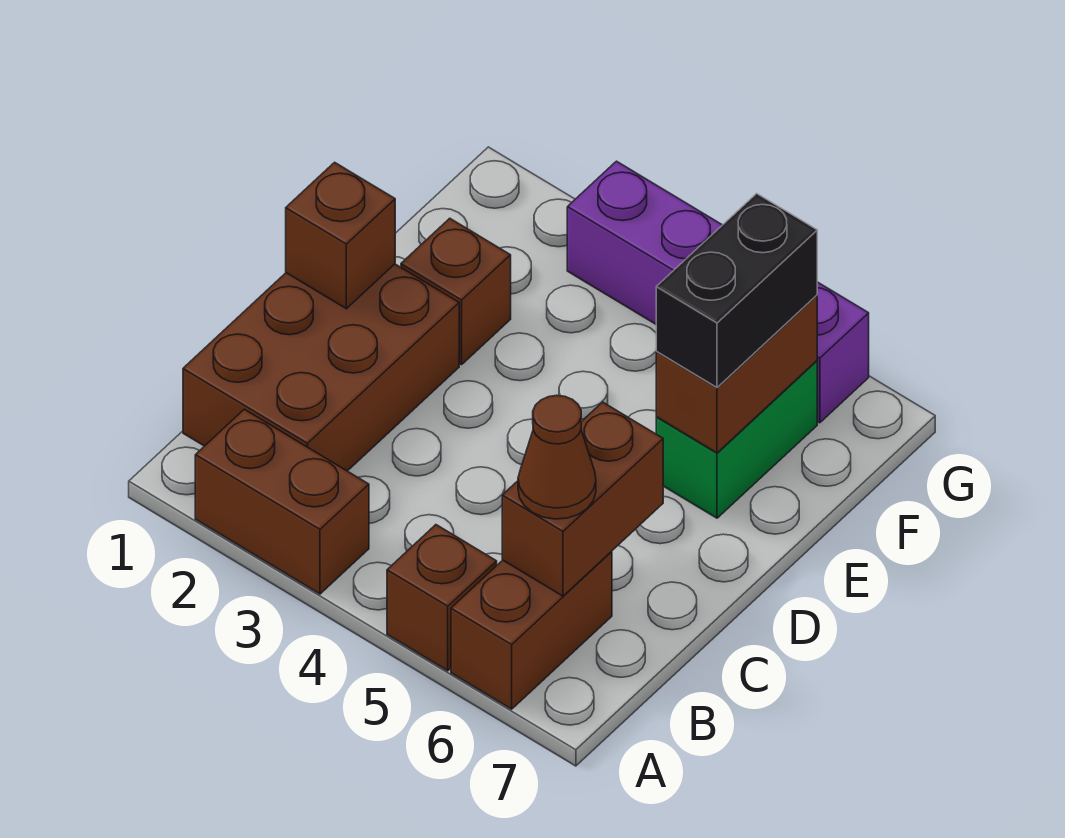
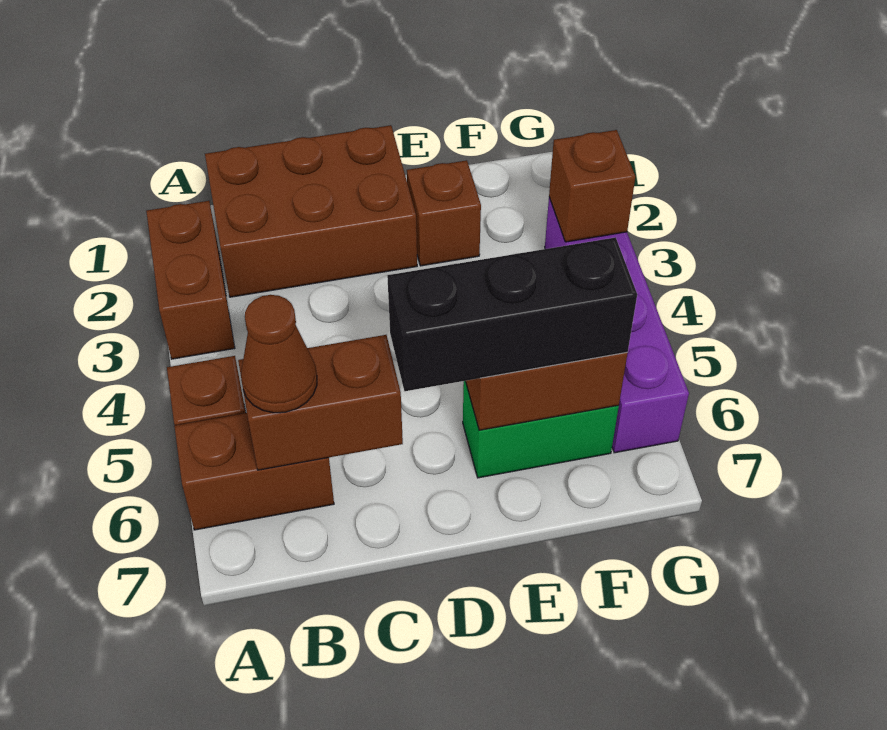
brown brick D1 level 2 -> brown brick G3 level 2
black brick E6:F6 level 3 -> black brick D6:F6 level 3

